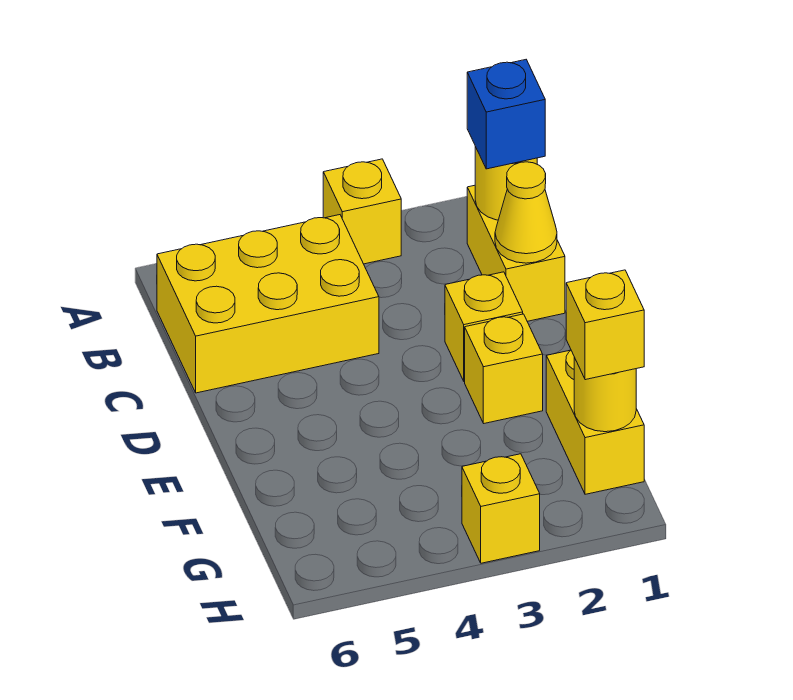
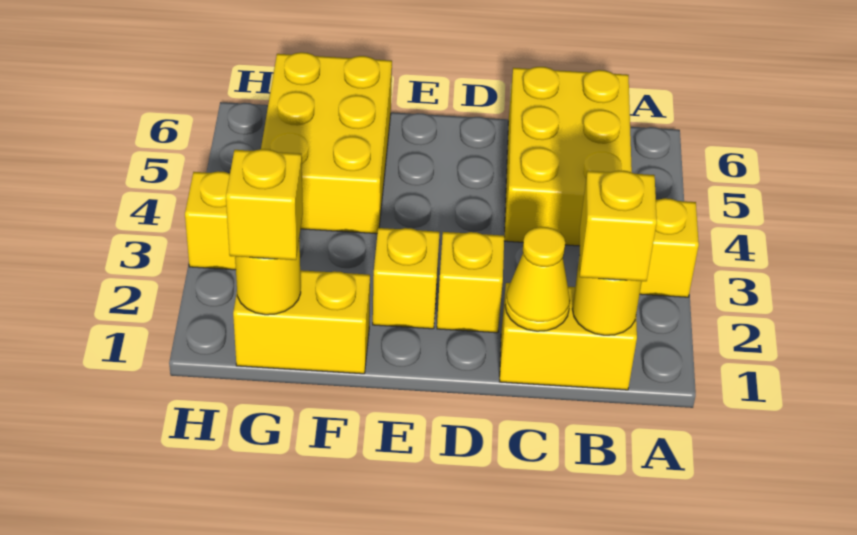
blue brick B1 level 3 -> yellow brick B1 level 3
none -> yellow brick F4:G6 level 1

